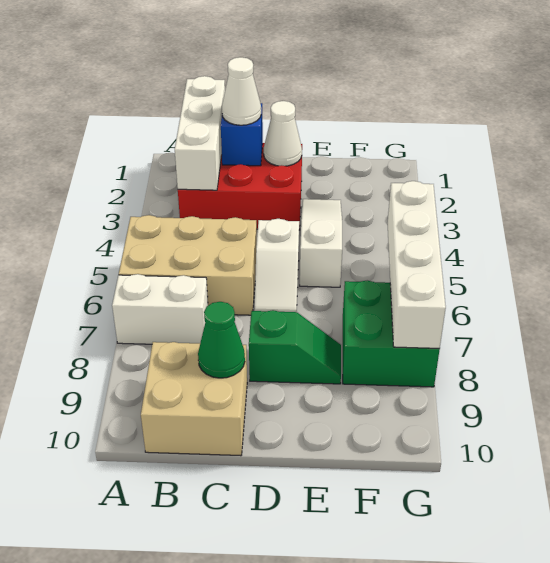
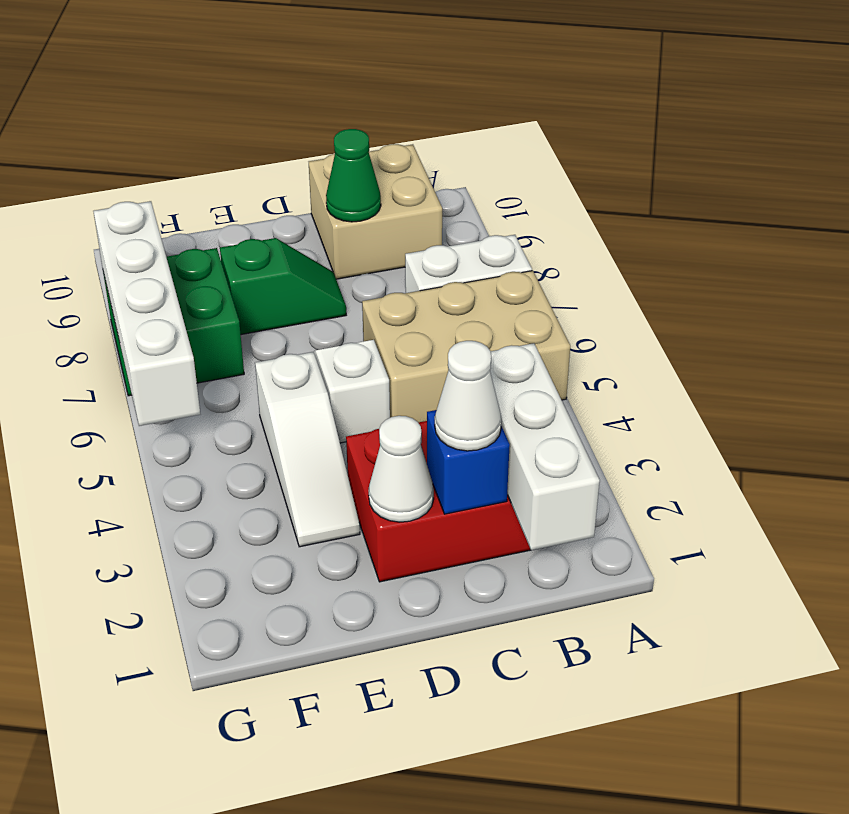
green slope D8:E8 level 1 top D -> green slope D8:E8 level 1 top E

